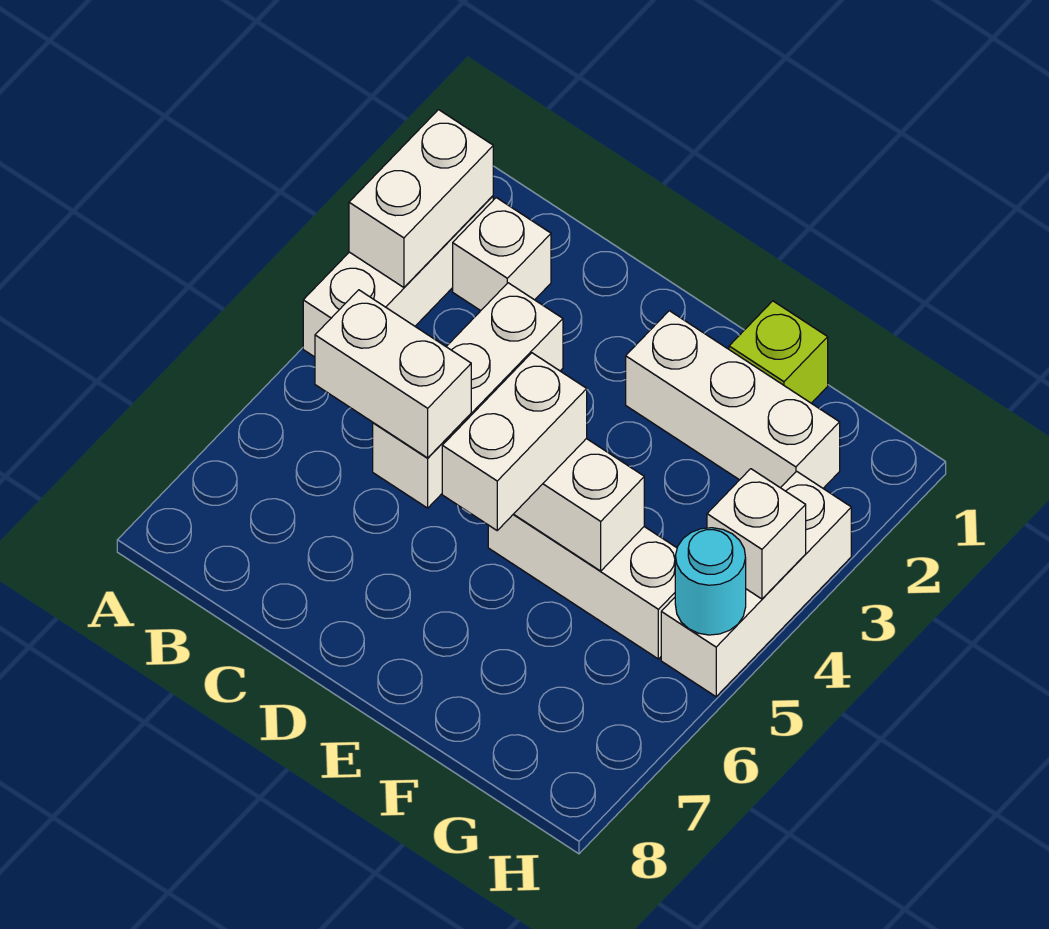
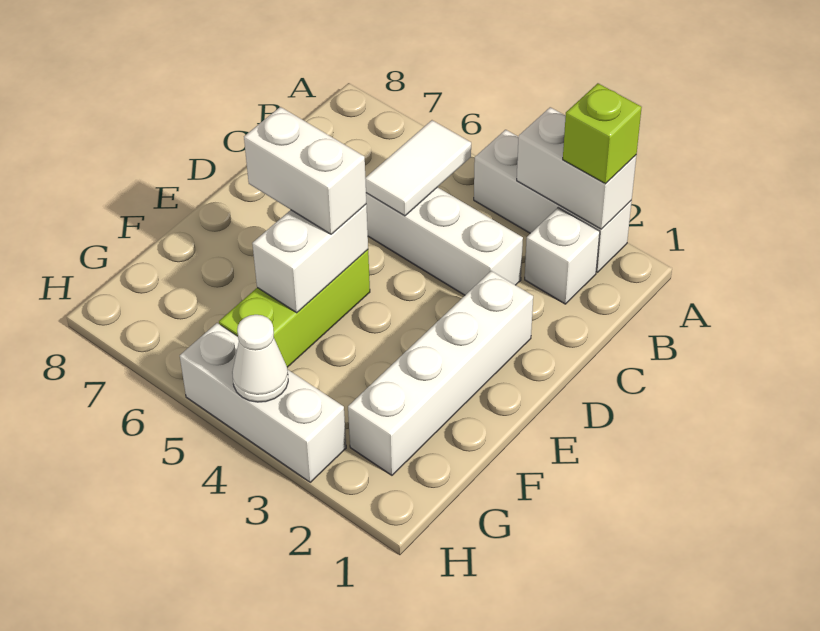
white brick B5:C5 level 2 -> white tile B5:C5 level 2
white brick E2:G2 level 1 -> white brick D2:G2 level 1
white brick E5:G5 level 1 -> lime brick E5:G5 level 1
lime brick F1 level 1 -> lime brick A2 level 3
white brick H4 level 2 -> white cone H4 level 2
cyan round brick H5 level 2 -> none

